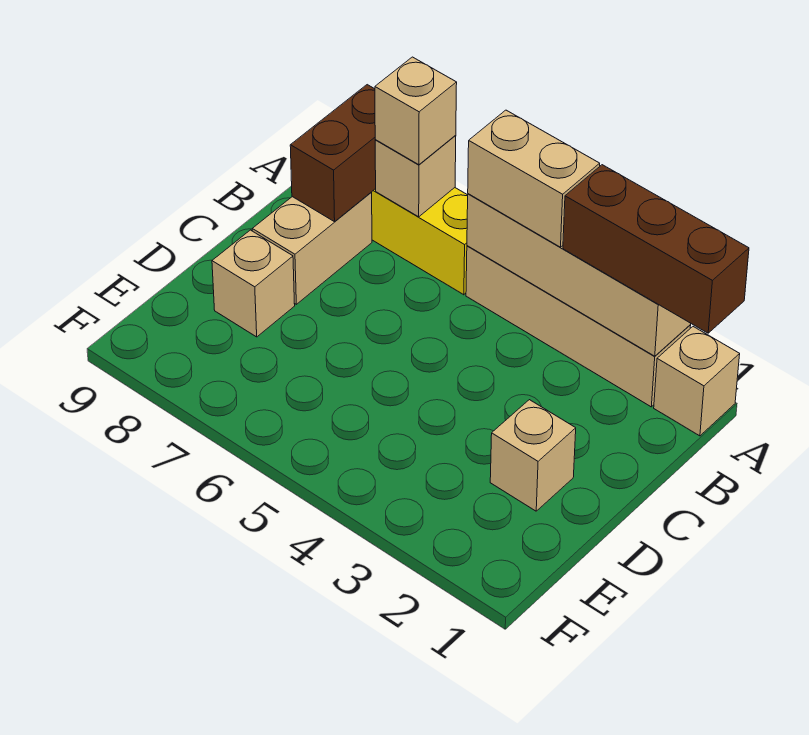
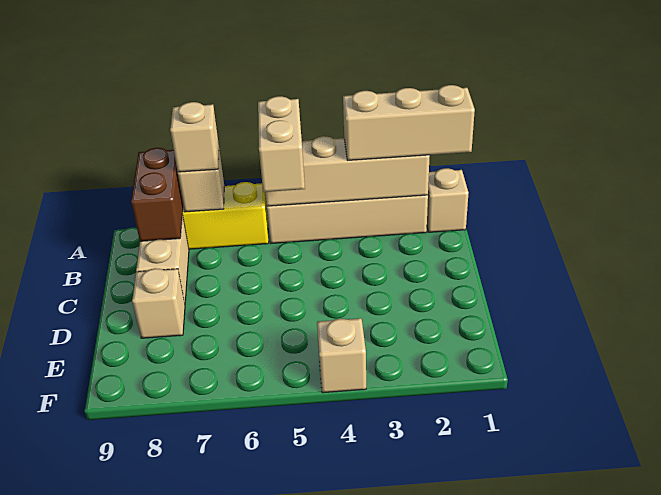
brown brick A1:A3 level 3 -> tan brick A1:A3 level 3
tan brick A4:A5 level 3 -> tan brick A5:B5 level 3
tan brick D2 level 1 -> tan brick F4 level 1

